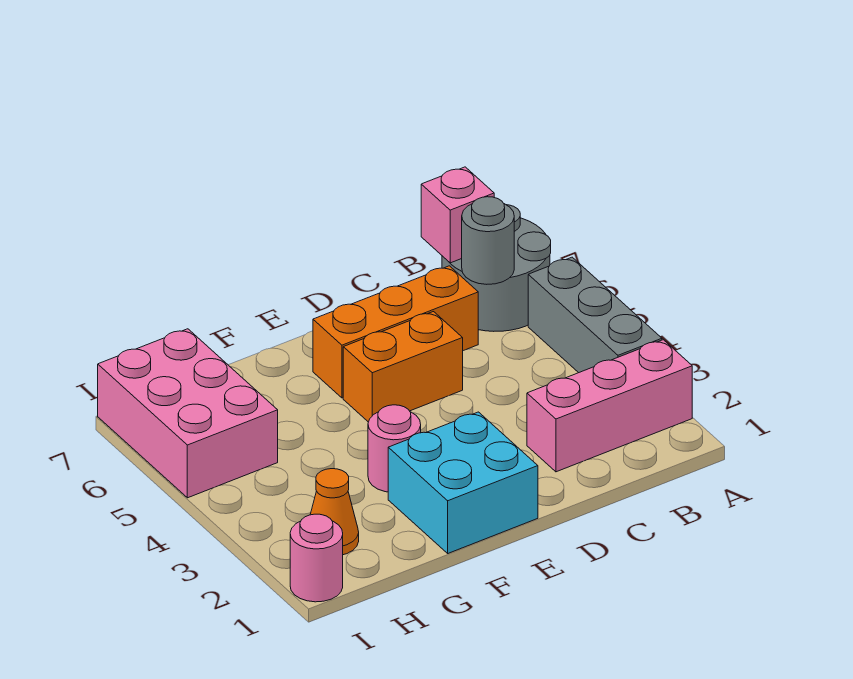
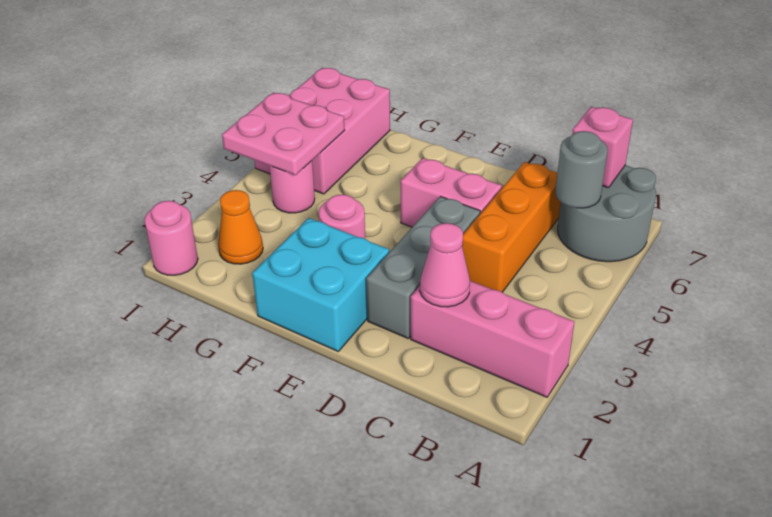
grey brick A3:A5 level 1 -> grey brick D2:D4 level 1
none -> pink cone C2 level 2
orange brick C6:E6 level 1 -> orange brick C4:C6 level 1
orange brick D5:E5 level 1 -> pink brick D5:E5 level 1
none -> pink round brick H4 level 1
none -> pink plate H4:I5 level 2

